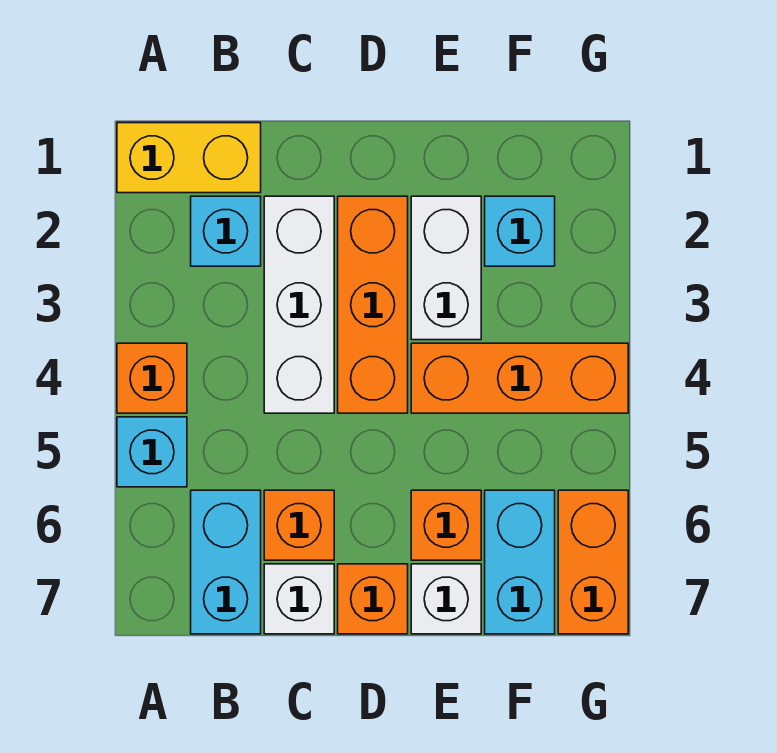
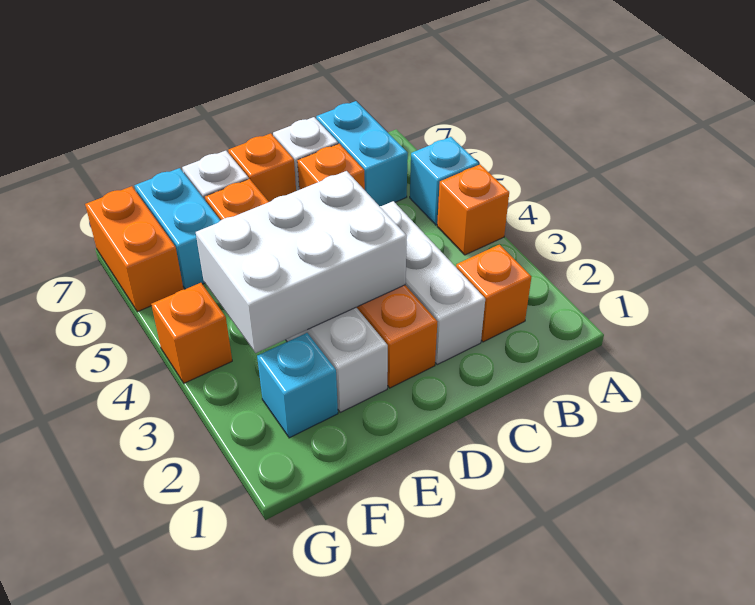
yellow brick A1:B1 level 1 -> none
cyan brick B2 level 1 -> orange brick B2 level 1
none -> white brick D3:F4 level 2
orange brick E4:G4 level 1 -> orange brick G4 level 1

